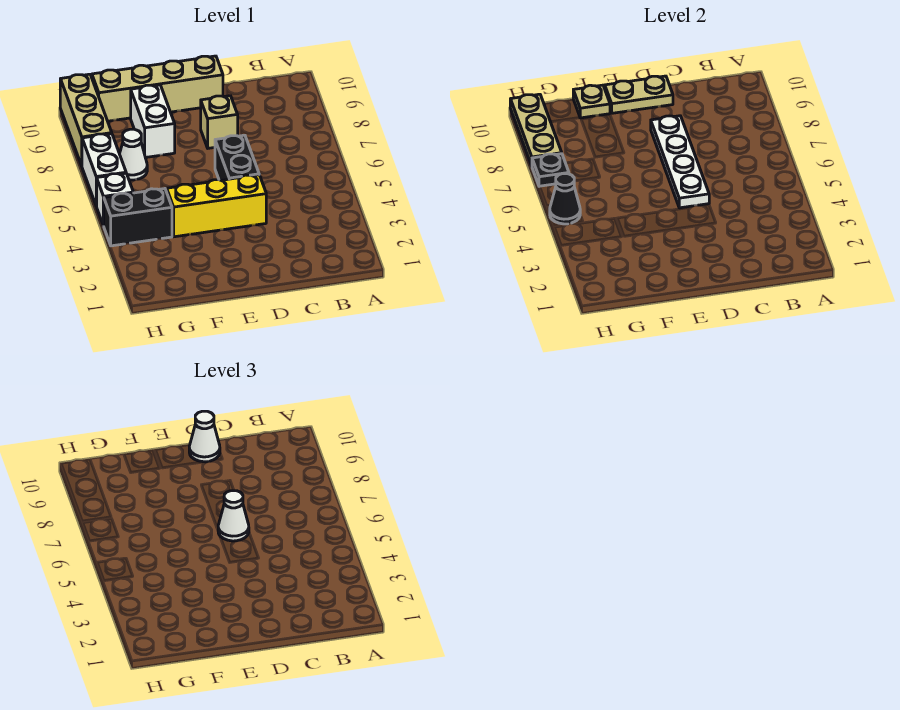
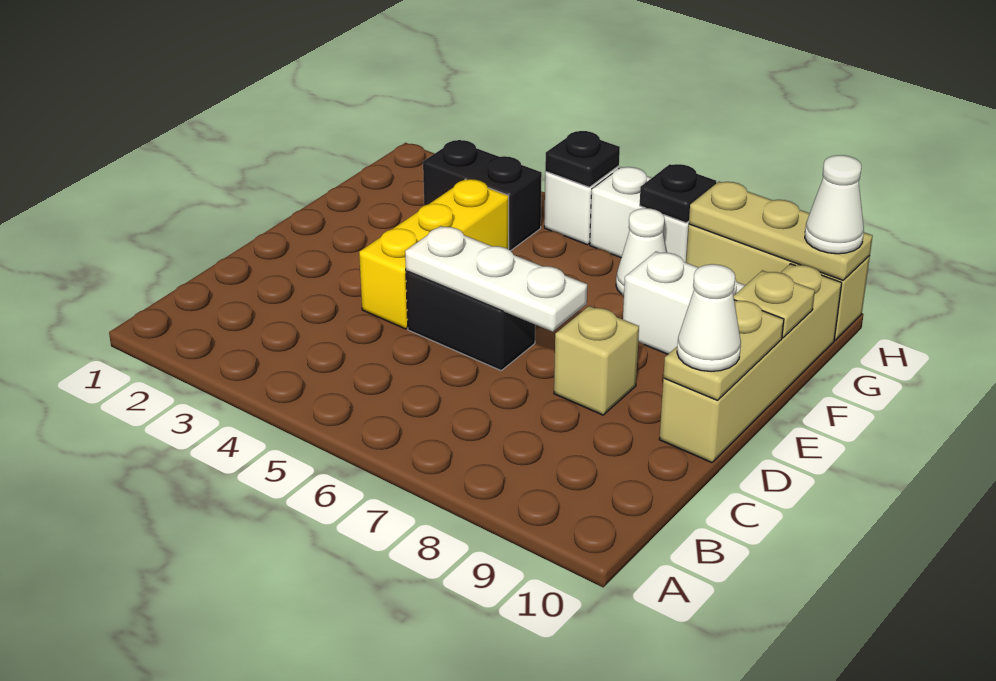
white plate D5:D8 level 2 -> white plate D5:D7 level 2
white cone D6 level 3 -> white cone H10 level 3
black brick G4:H4 level 1 -> black brick G3:G4 level 1
black cone H5 level 2 -> black plate H5 level 2

